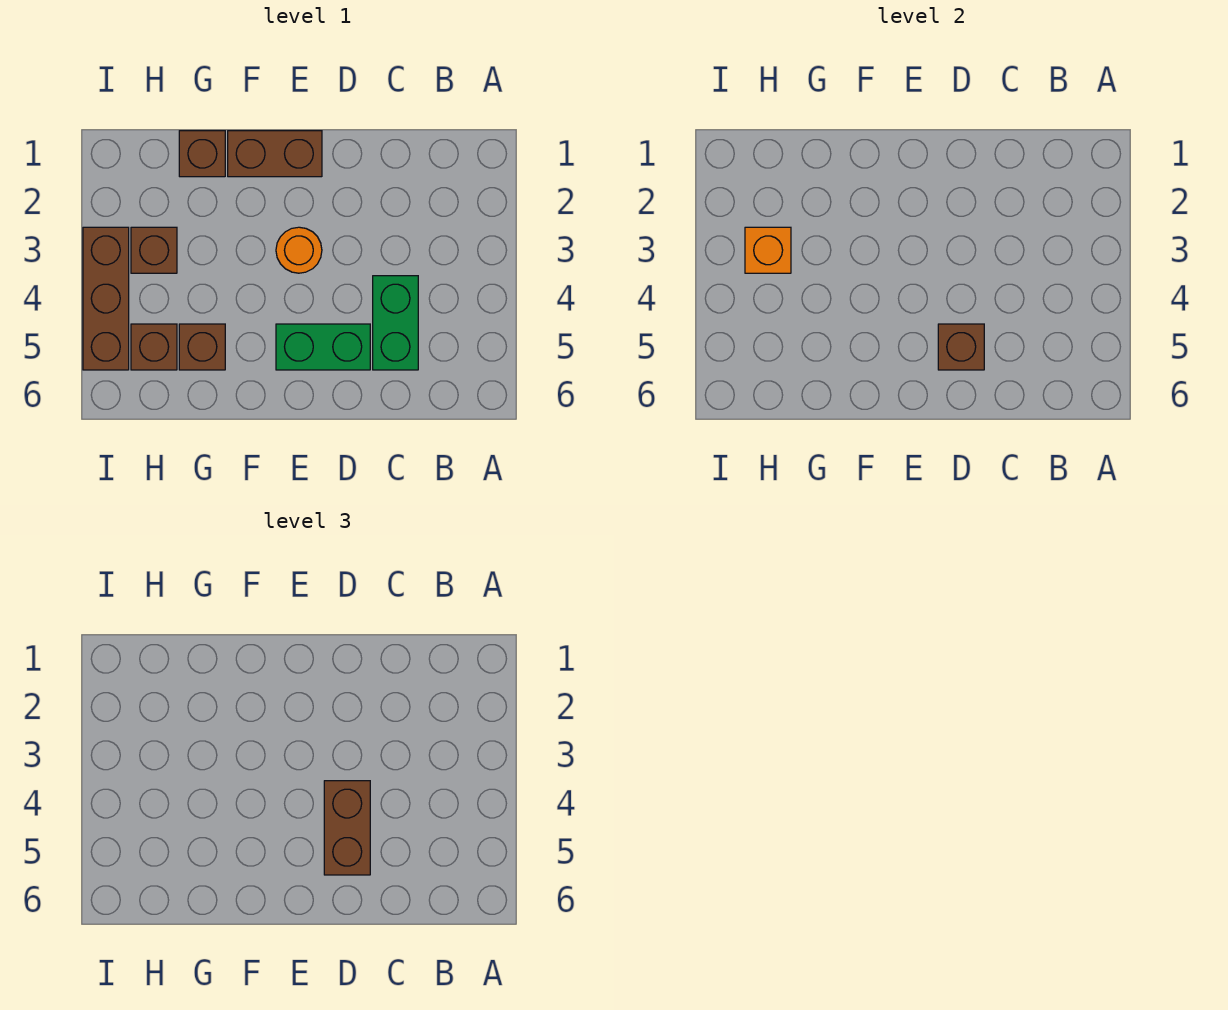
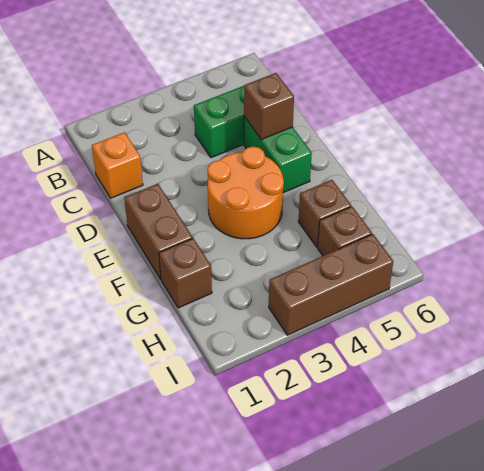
brown brick D4:D5 level 3 -> none
orange round brick E3 level 1 -> orange round brick E3:F4 level 1
brown brick H3 level 1 -> none
orange brick H3 level 2 -> orange brick C1 level 1

